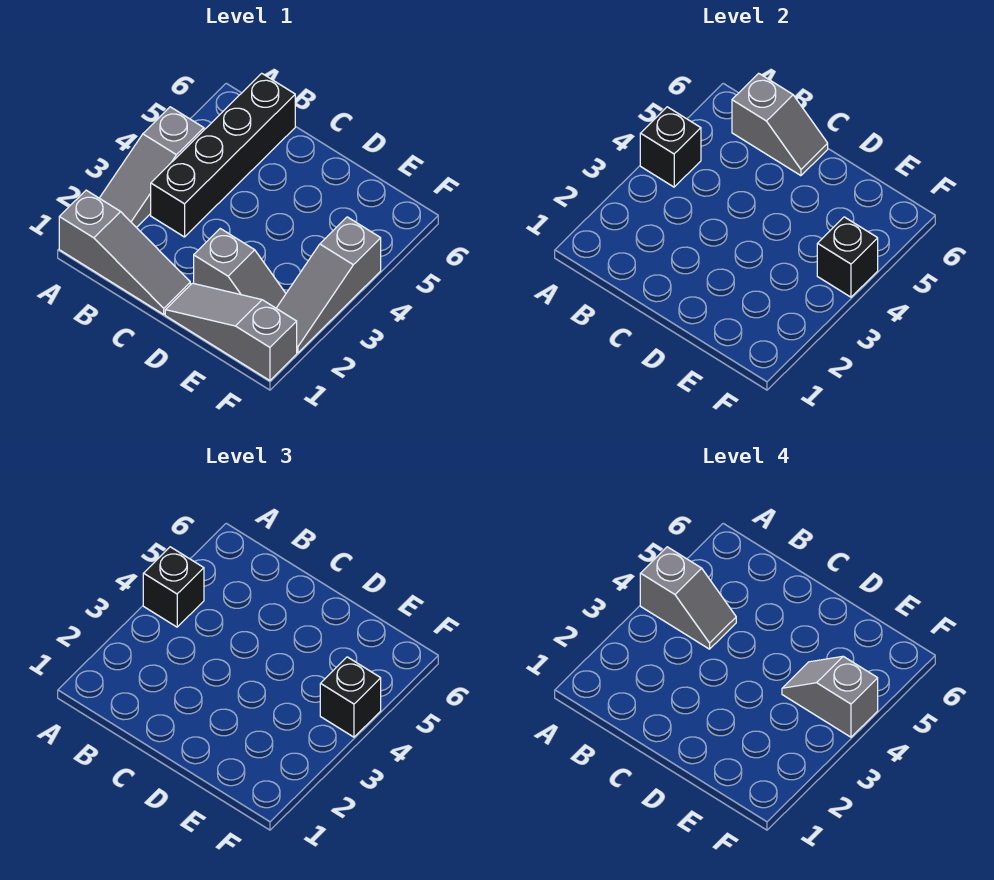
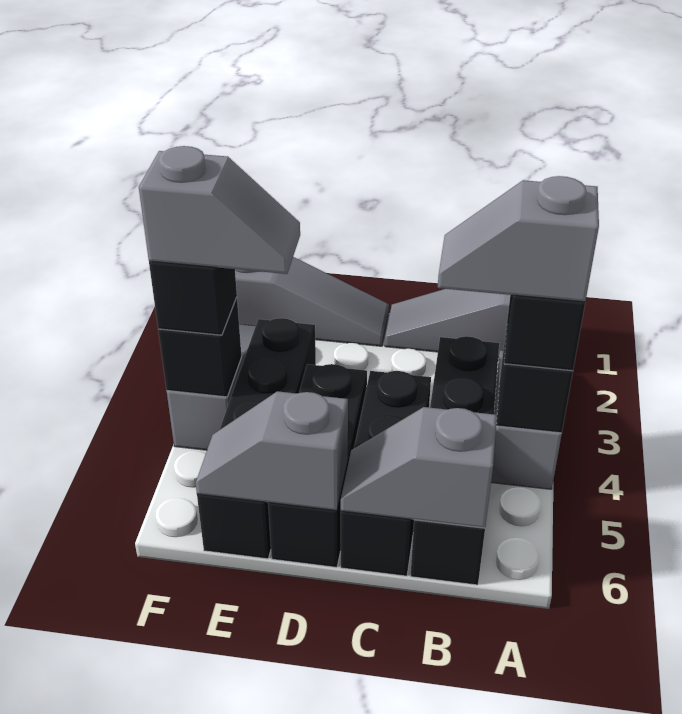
none -> black brick C4:C6 level 1
grey slope D2:E2 level 1 top D -> grey slope D6:E6 level 2 top D
none -> black brick D4:D6 level 1
none -> black brick E3:E6 level 1

